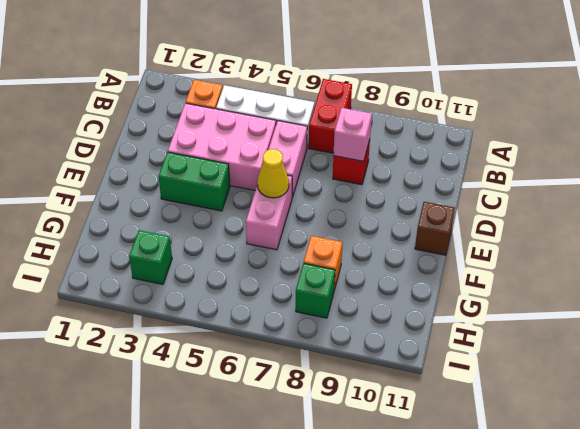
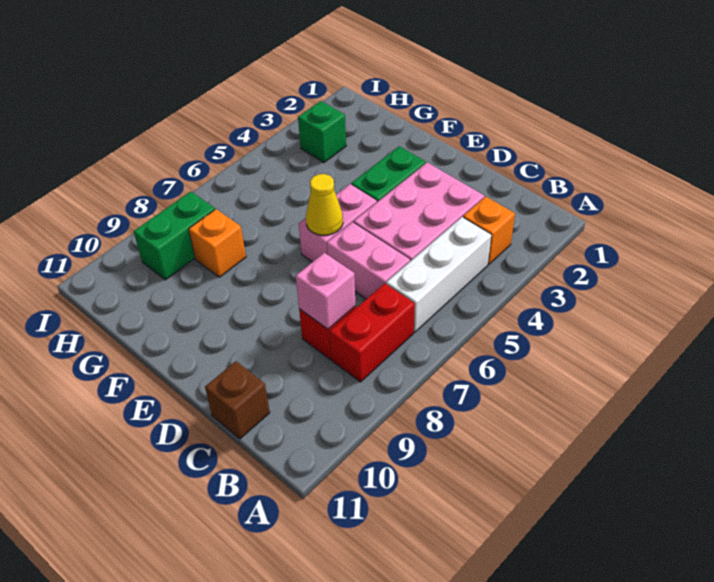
red brick A7:B7 level 1 -> red brick B7:B8 level 1
pink brick E6:F6 level 1 -> pink brick E5:E6 level 1
brown brick E11 level 1 -> brown brick C11 level 1
green brick H8 level 1 -> green brick H8:H9 level 1

